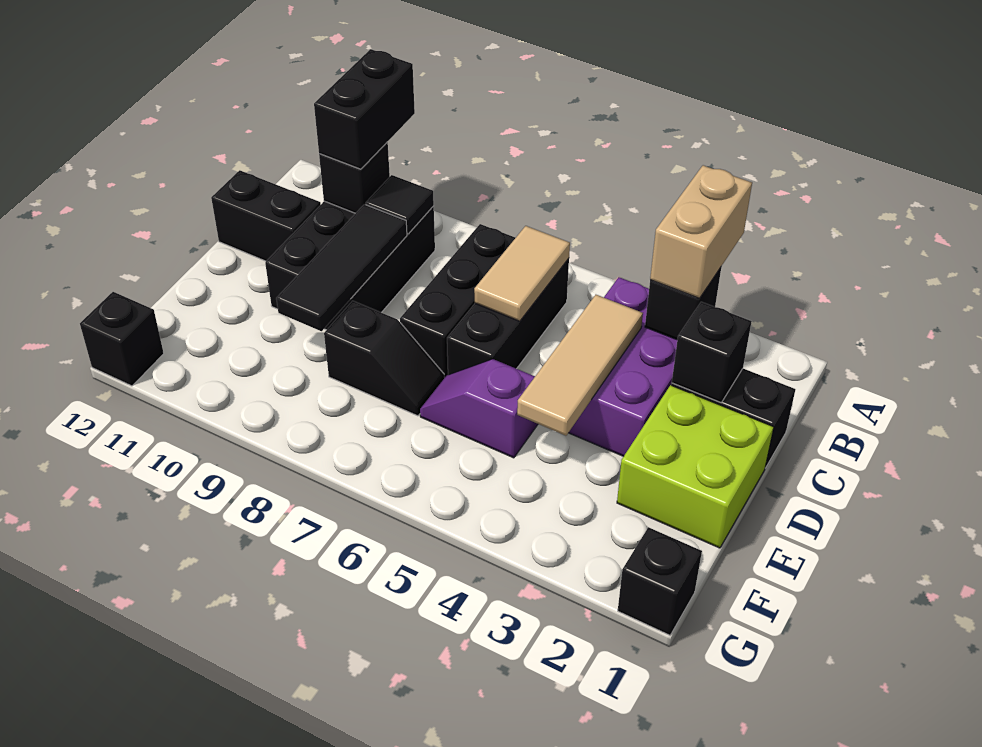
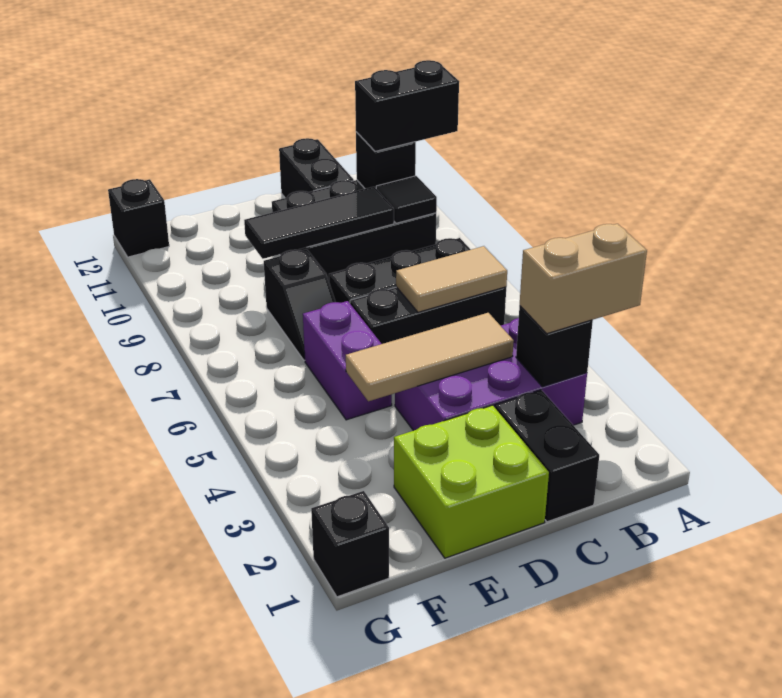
black brick C2 level 2 -> none
purple slope E5:E6 level 1 top 5 -> purple brick E5:E6 level 1

